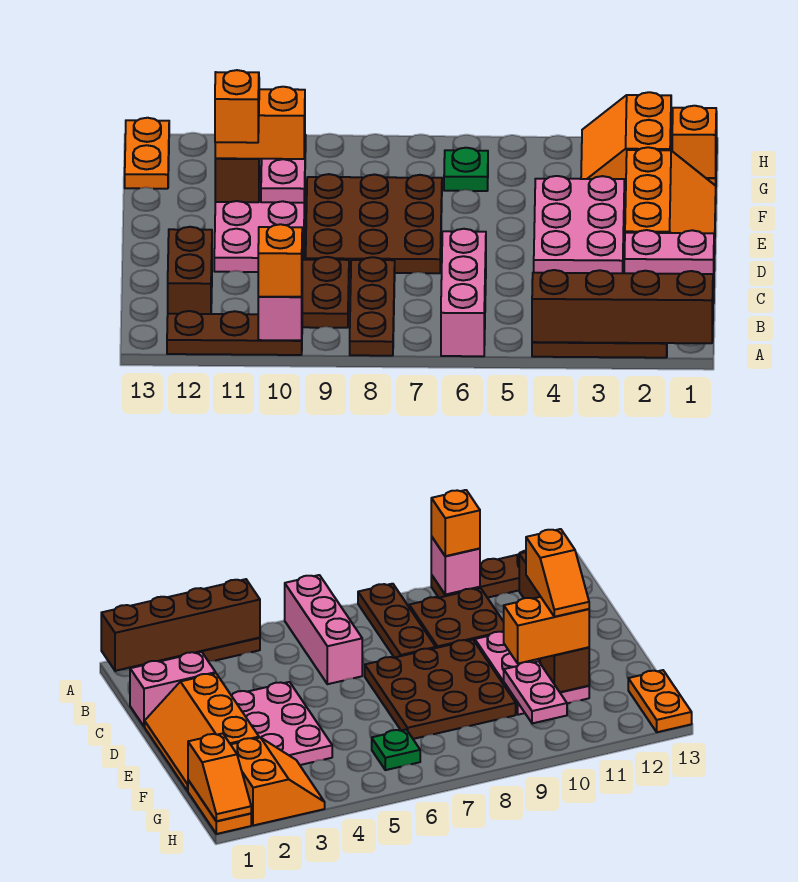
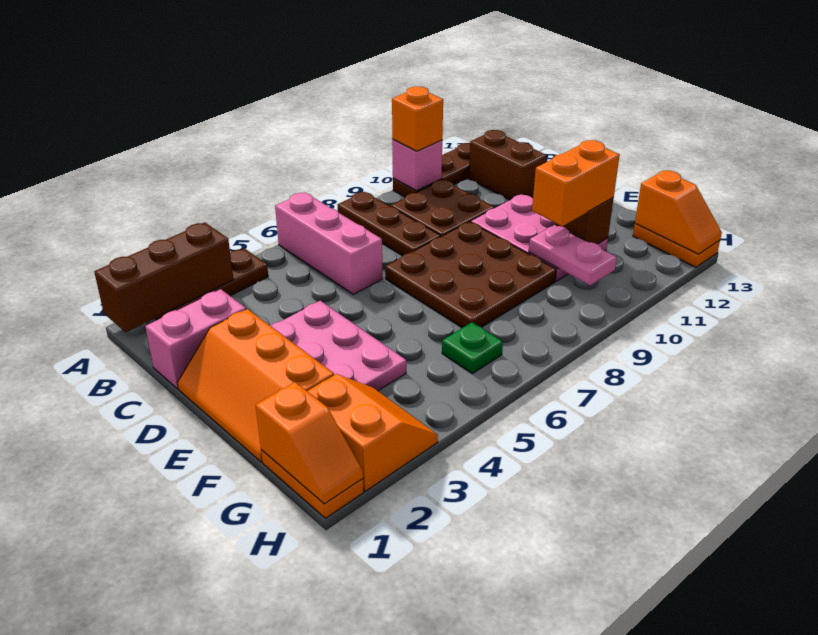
brown brick A1:A4 level 2 -> brown brick A1:A3 level 2
orange slope E11:F11 level 4 top E -> orange slope G13:H13 level 2 top G

